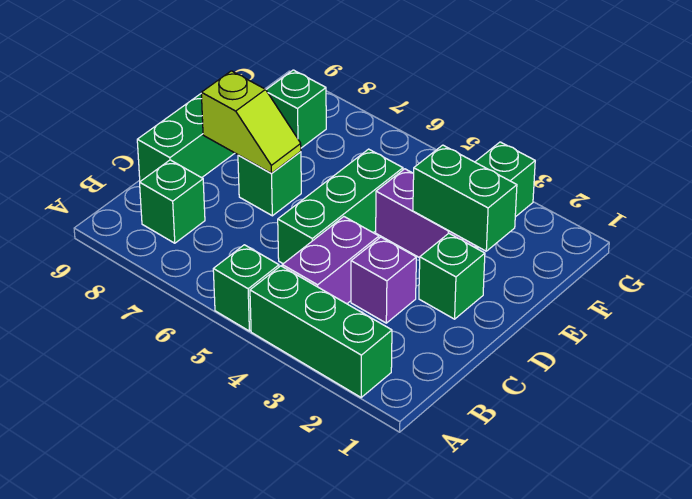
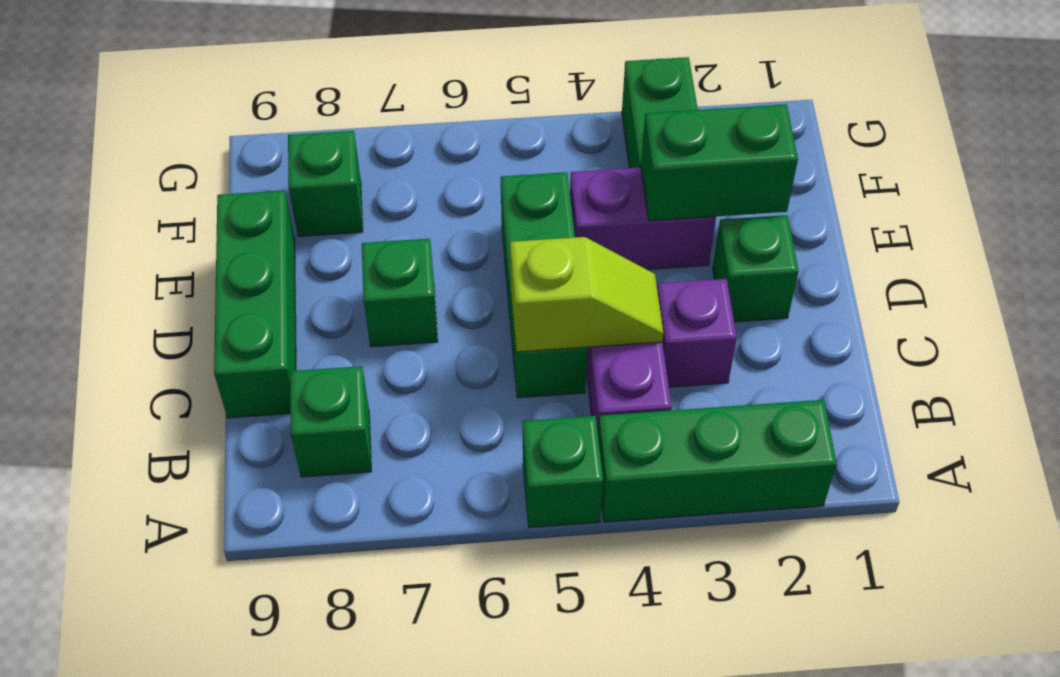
lime slope D7:D8 level 2 top 8 -> lime slope C4:C5 level 2 top 5

